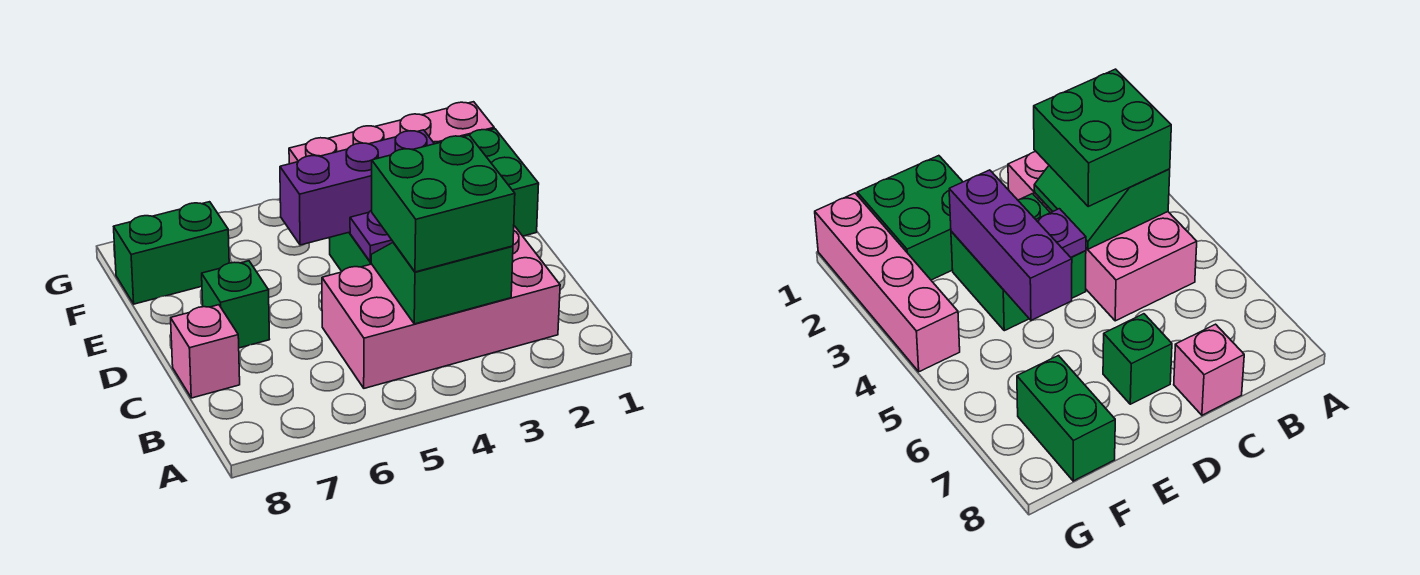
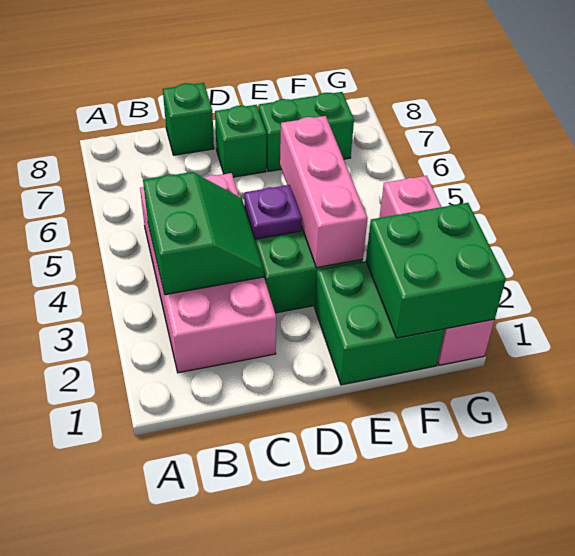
green brick B3:C4 level 3 -> green brick F1:G2 level 2
pink brick C8 level 1 -> green brick C8 level 1
purple brick E3:E5 level 2 -> pink brick E3:E5 level 2
green brick F7:F8 level 1 -> green brick E7:F7 level 1

